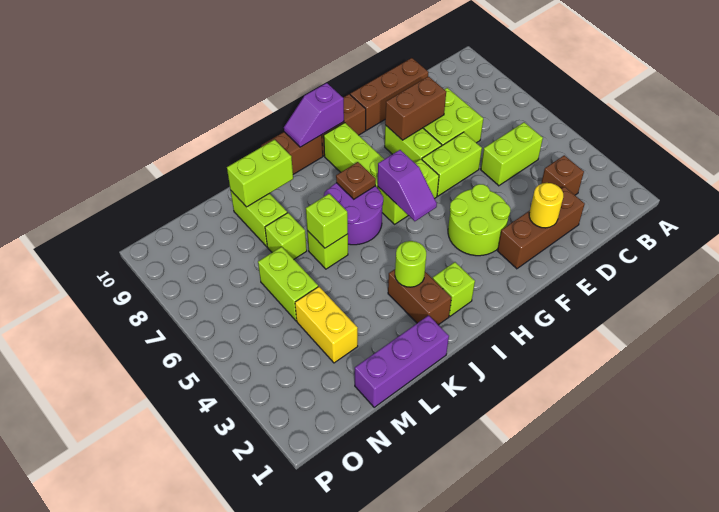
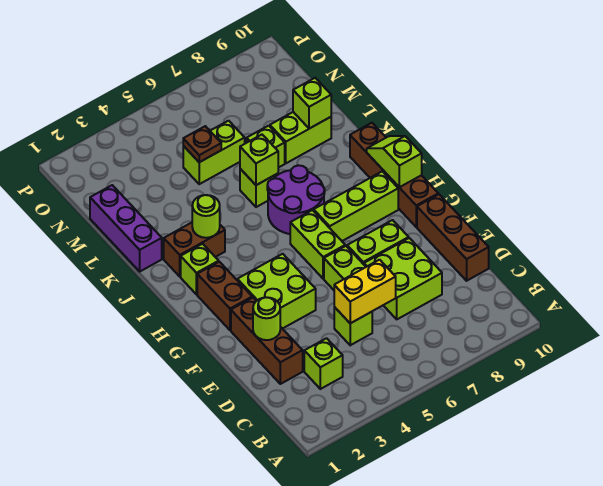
brown brick C3 level 1 -> lime brick C3 level 1
lime brick C5:D5 level 1 -> lime brick D5 level 1
yellow round brick E2 level 2 -> lime round brick E2 level 2
brown brick E8:F8 level 2 -> brown brick G2:H2 level 1
lime round brick F3:G4 level 1 -> lime brick F3:G4 level 1
purple slope H5:H6 level 2 top 6 -> none
purple slope H10:I10 level 2 top H -> lime slope H10:I10 level 2 top H
brown plate I7 level 2 -> brown plate M5 level 2
lime brick K9:L9 level 2 -> lime brick L9 level 2
yellow brick M3:M4 level 1 -> yellow brick D5:D6 level 2

